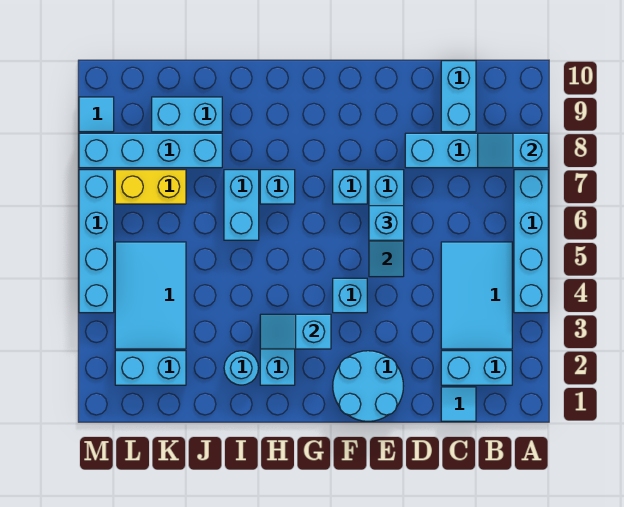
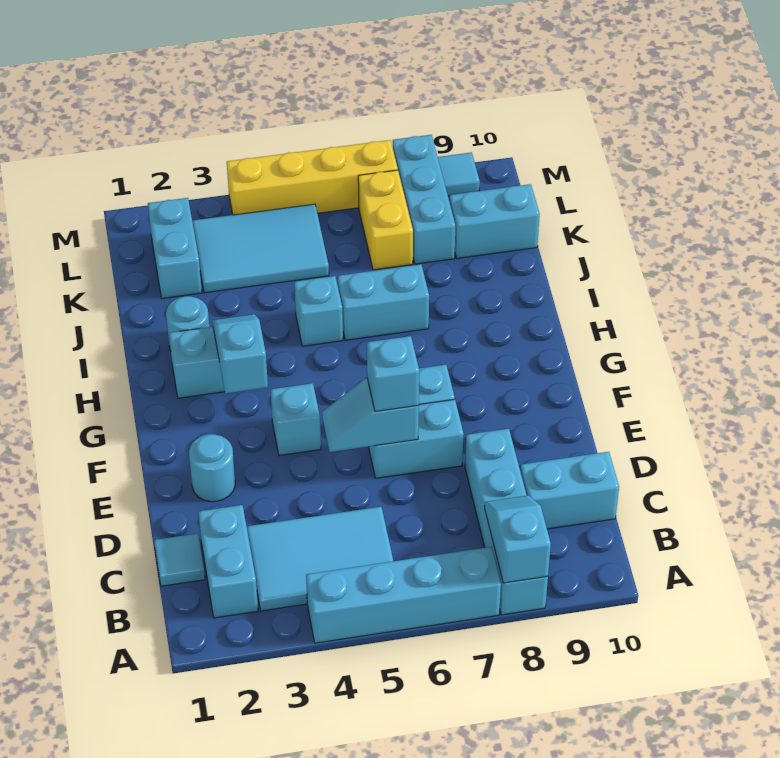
cyan round brick E1:F2 level 1 -> cyan round brick E2 level 1
cyan brick H7 level 1 -> cyan brick I5 level 1
cyan brick J8:M8 level 1 -> cyan brick K8:M8 level 1
cyan brick J9:K9 level 1 -> cyan brick K9:K10 level 1
cyan brick M4:M7 level 1 -> yellow brick M4:M7 level 1

